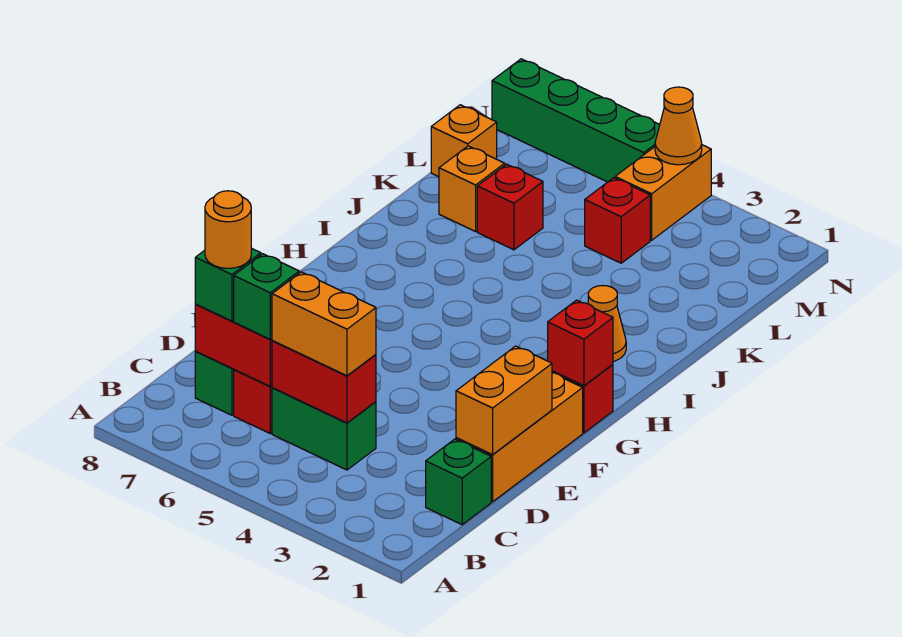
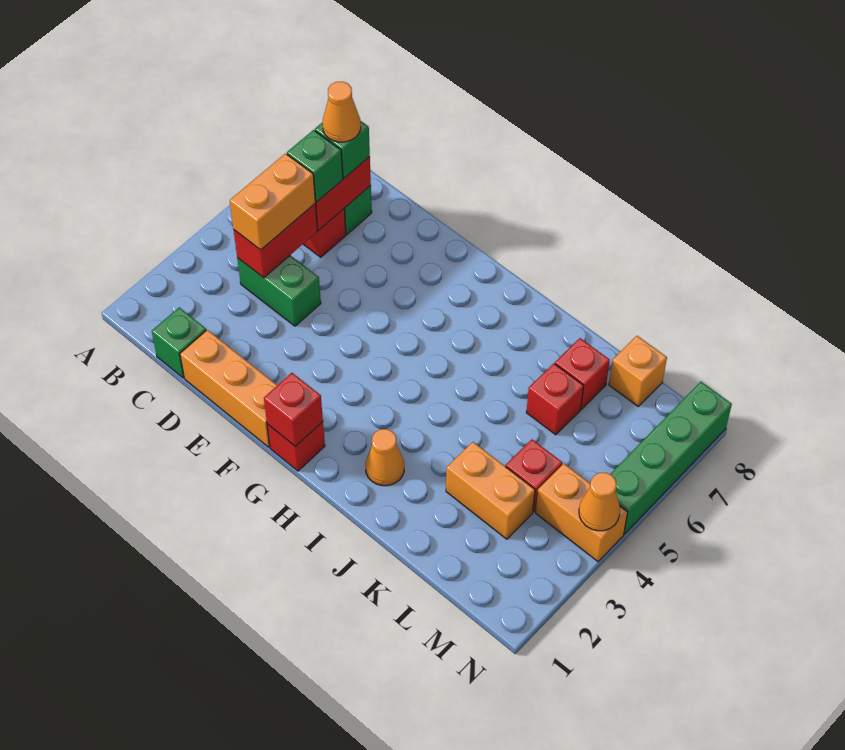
green brick C4:C5 level 1 -> green brick C4:D4 level 1
orange round brick C7 level 4 -> orange cone C7 level 4
orange brick D1:E1 level 2 -> orange brick K3:L3 level 1
orange brick K7 level 1 -> red brick K7 level 1

